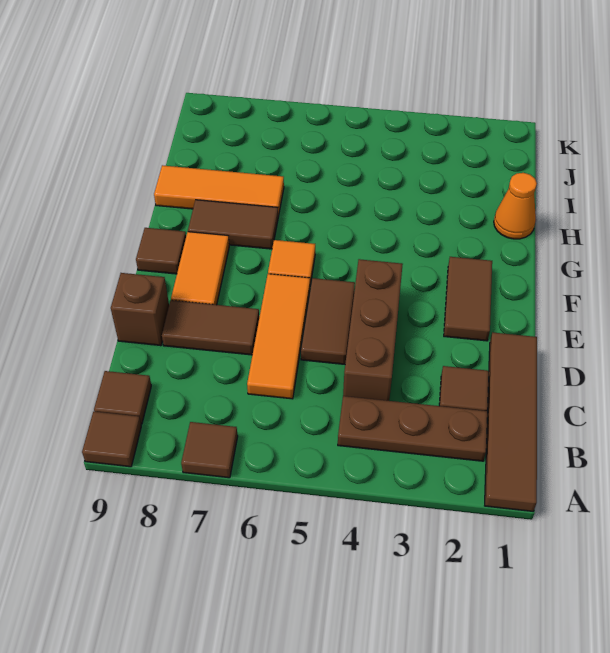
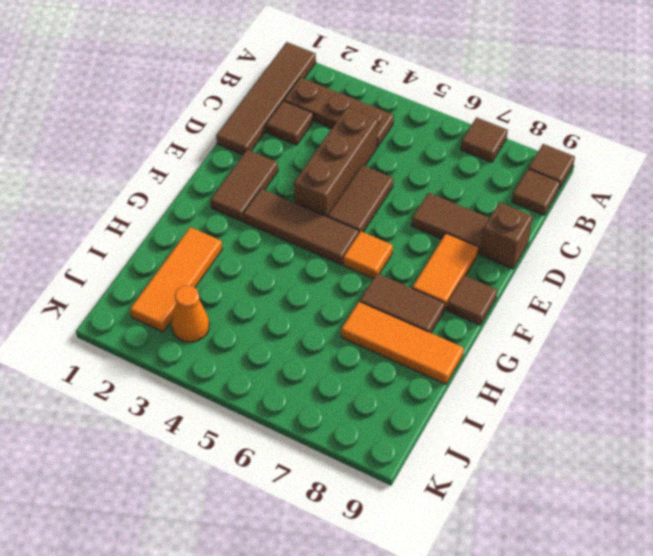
orange tile C6:E6 level 1 -> orange tile H2:J2 level 1
none -> brown tile F3:F5 level 1
orange cone H1 level 1 -> orange cone J3 level 1

